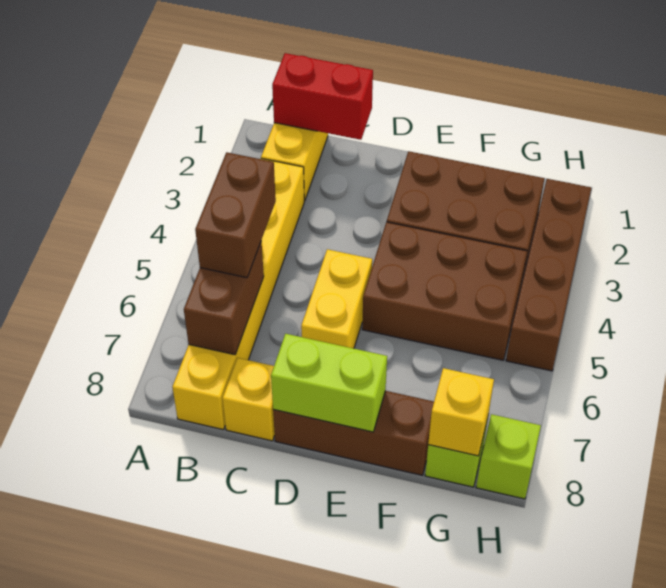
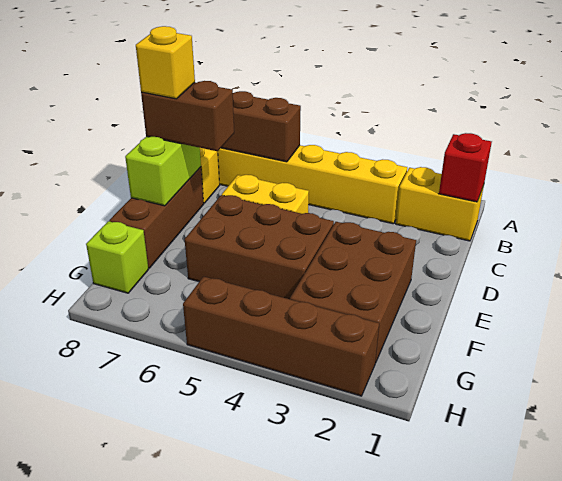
red brick B1:C1 level 2 -> red brick B1 level 2
brown brick B5:B6 level 3 -> brown brick D7:D8 level 3
brown brick E4:G5 level 1 -> brown brick E4:F6 level 1
yellow brick G8 level 2 -> yellow brick D8 level 4
lime brick H8 level 1 -> none

